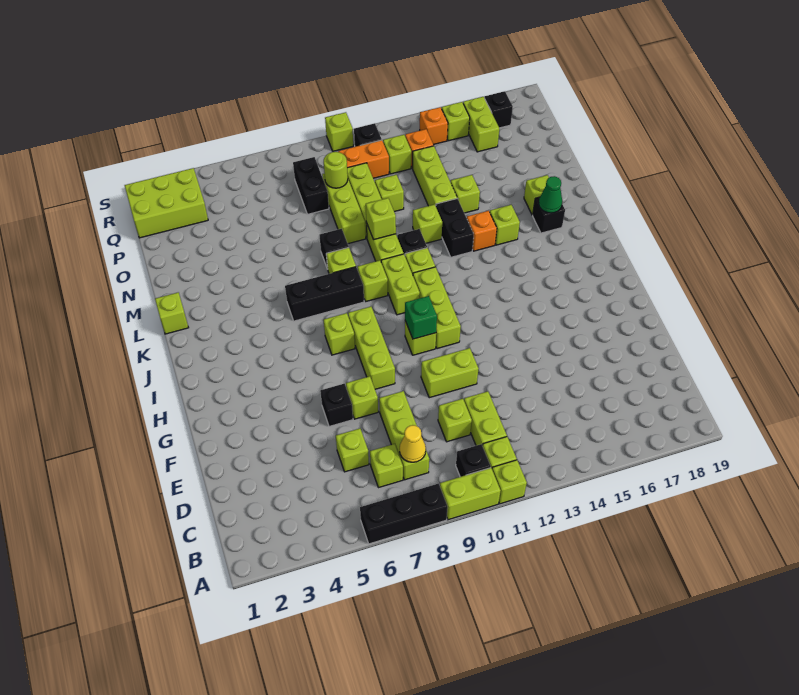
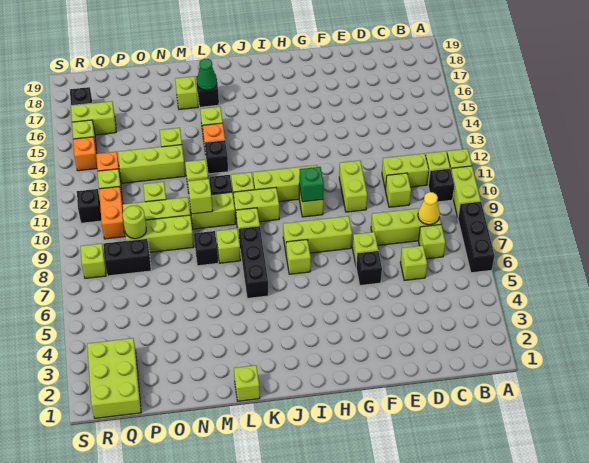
black brick L13:M13 level 1 -> black brick L13 level 1
lime brick S10 level 1 -> lime brick R8 level 1

